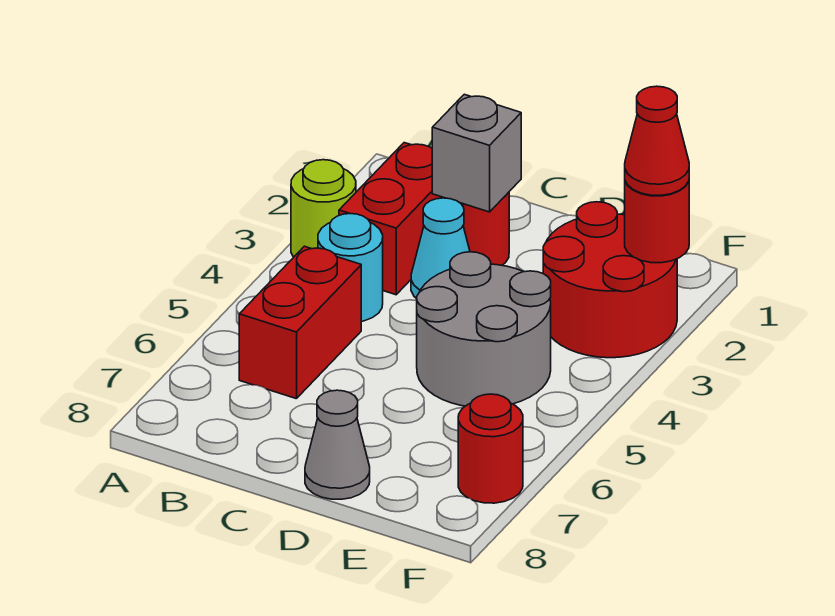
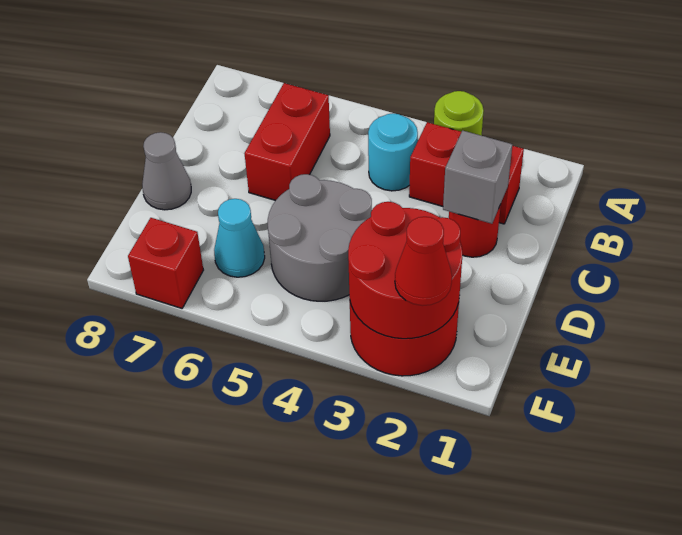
red brick B5:B6 level 1 -> red brick B6:C6 level 1
cyan cone C3 level 1 -> cyan cone E6 level 1
red round brick F2 level 2 -> red round brick E2:F3 level 2
red round brick F7 level 1 -> red brick F7 level 1

